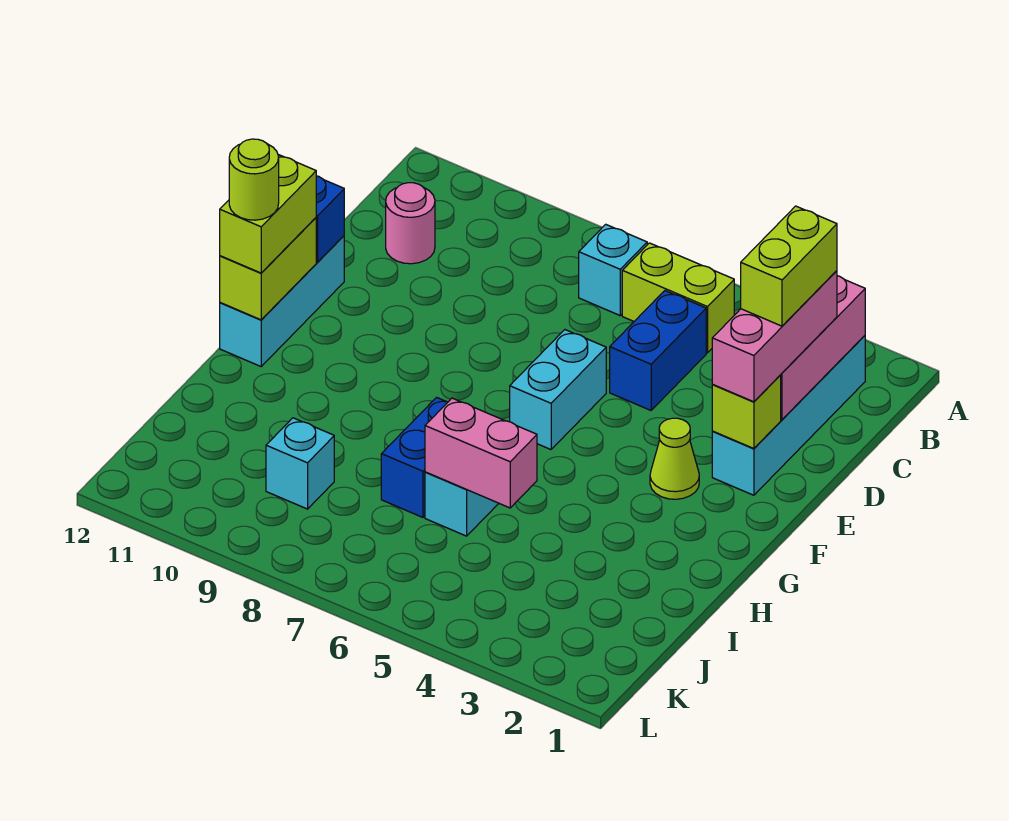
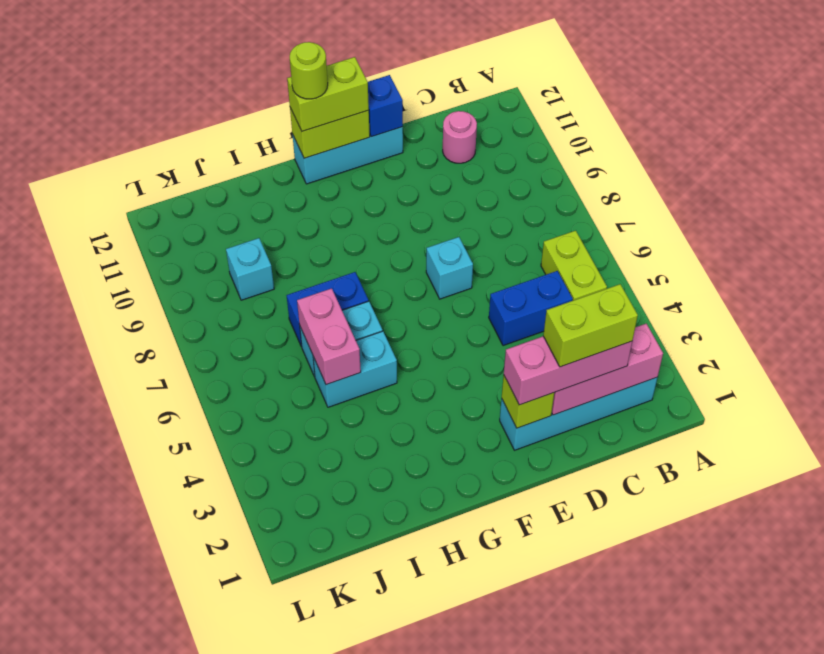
cyan brick B7 level 1 -> cyan brick E7 level 1
cyan brick E6:F6 level 1 -> cyan brick H5:I5 level 1
lime cone F3 level 1 -> none

